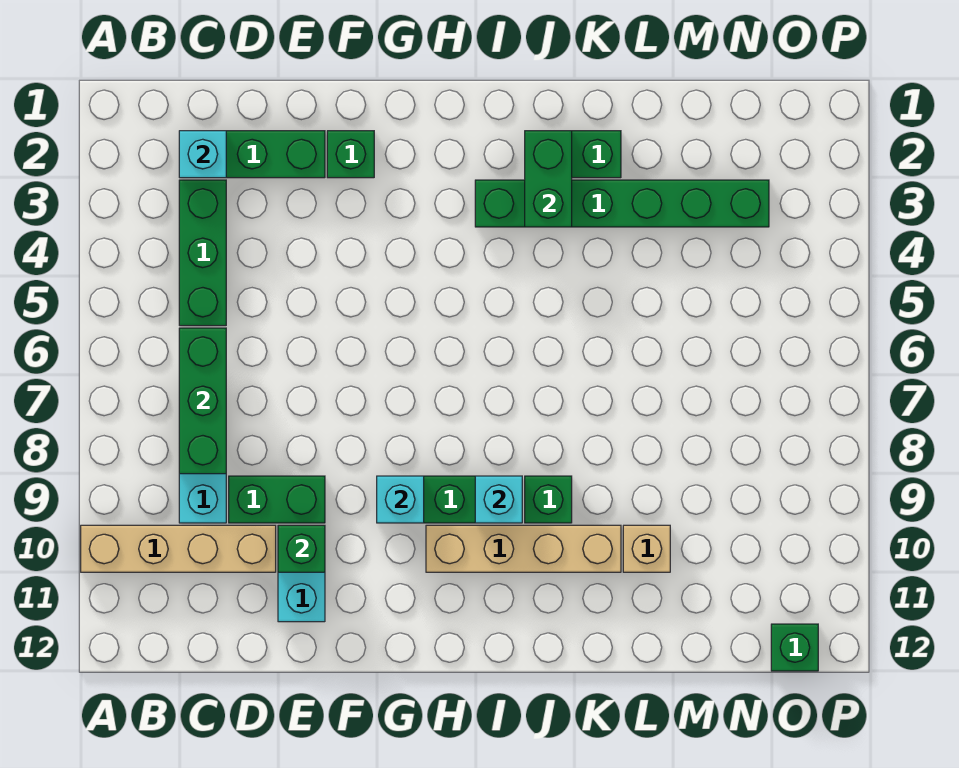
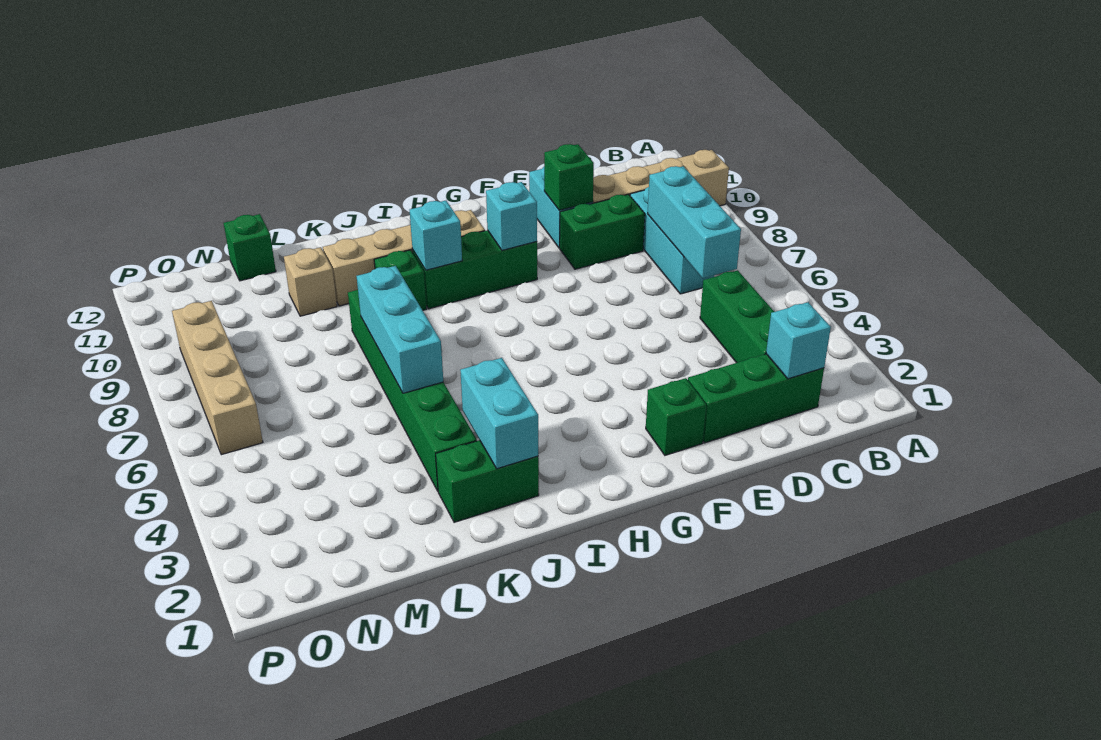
green brick C6:C8 level 2 -> cyan brick C6:C8 level 2
green brick I3:N3 level 1 -> green brick K3:K8 level 1
green brick J2:J3 level 2 -> cyan brick J2:J3 level 2
none -> cyan brick K5:K7 level 2
none -> tan brick O6:O9 level 1
green brick O12 level 1 -> green brick M12 level 1

